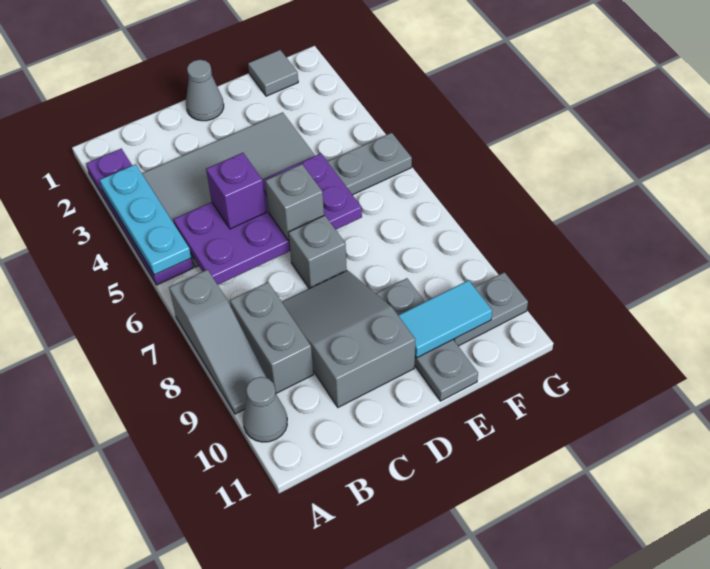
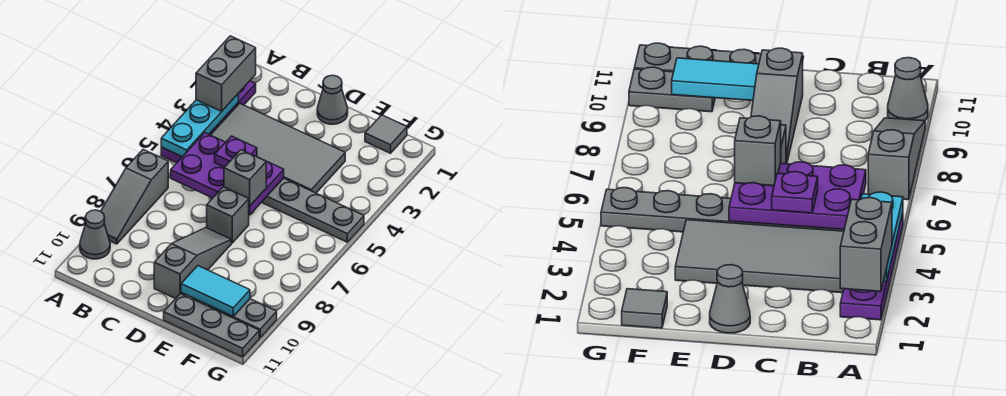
purple plate B5:E6 level 2 -> purple plate B5:D6 level 2
grey brick B8:B9 level 1 -> grey brick A2:A3 level 3
purple brick C5 level 3 -> purple plate C5 level 3
grey slope C8:D10 level 1 top 10 -> grey slope D8:D10 level 1 top 10
grey plate E9:E11 level 1 -> grey plate E11:G11 level 1

